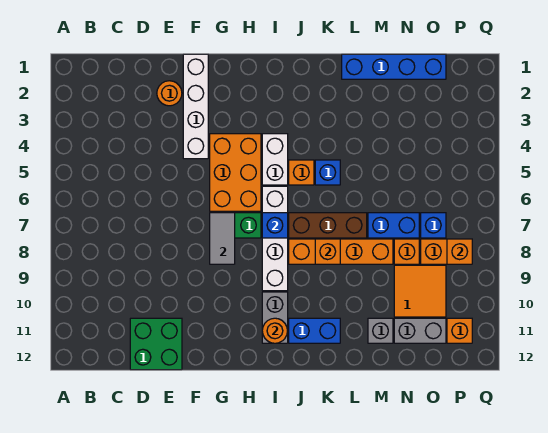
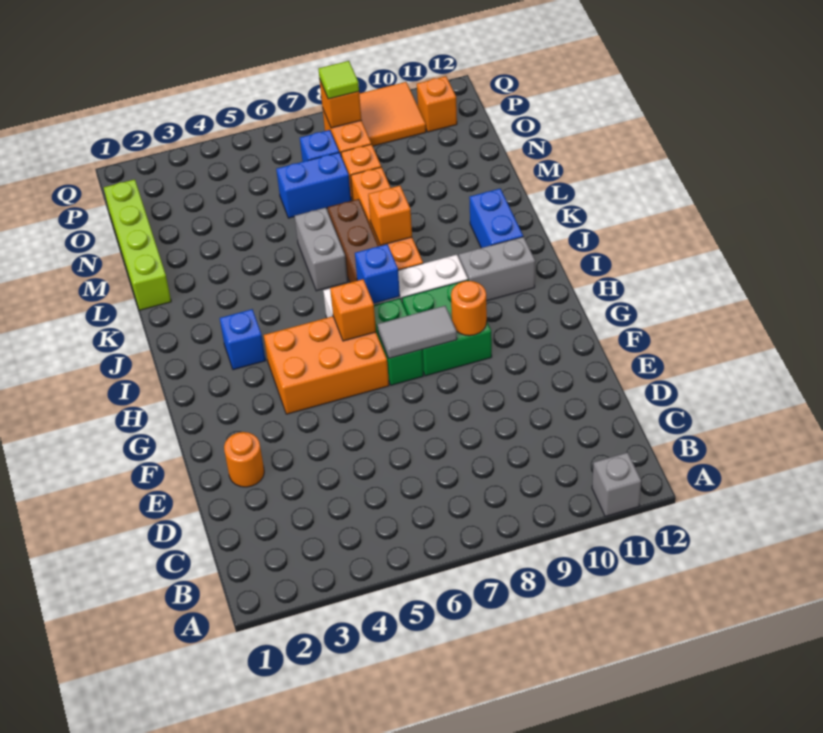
green brick D11:E12 level 1 -> green brick G8:H9 level 1
white brick F1:F4 level 1 -> none
white brick I4:I5 level 1 -> none
orange round brick I11 level 2 -> orange round brick G9 level 2
orange brick J5 level 1 -> orange brick H6 level 2
blue brick K5 level 1 -> blue brick I3 level 1
blue brick L1:O1 level 1 -> lime brick L1:O1 level 1
blue brick M7:N7 level 1 -> blue brick N6:N7 level 1
grey brick M11 level 1 -> grey brick A11 level 1
orange tile N9:O10 level 1 -> orange tile P9:Q10 level 1
grey brick N11:O11 level 1 -> grey brick K6:L6 level 1
none -> lime tile P8 level 3

